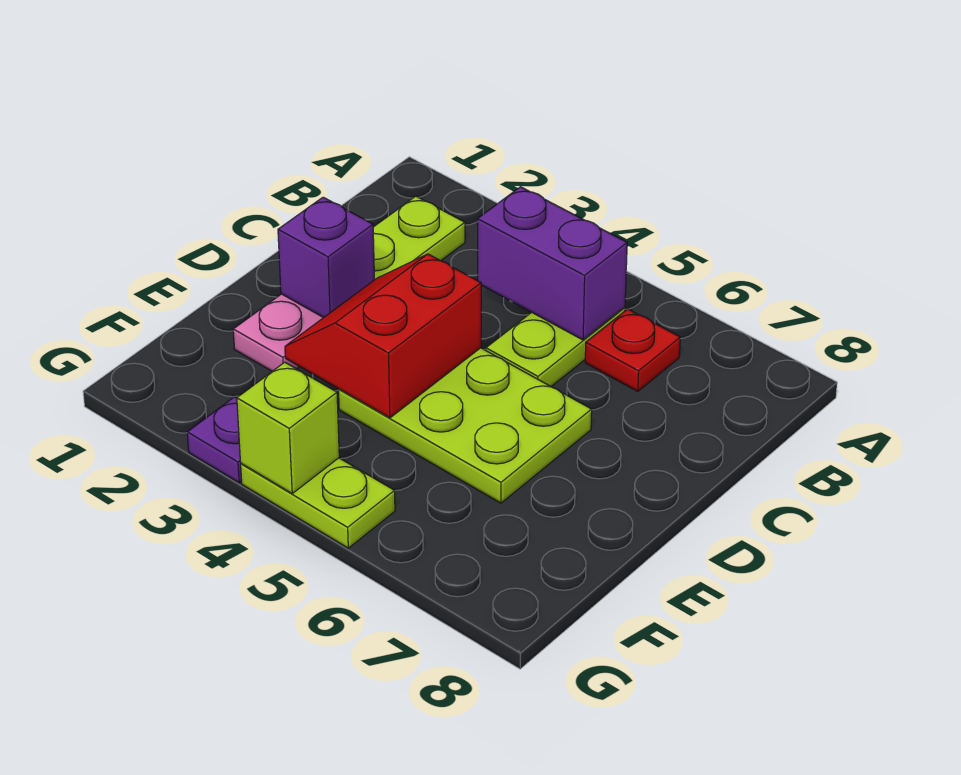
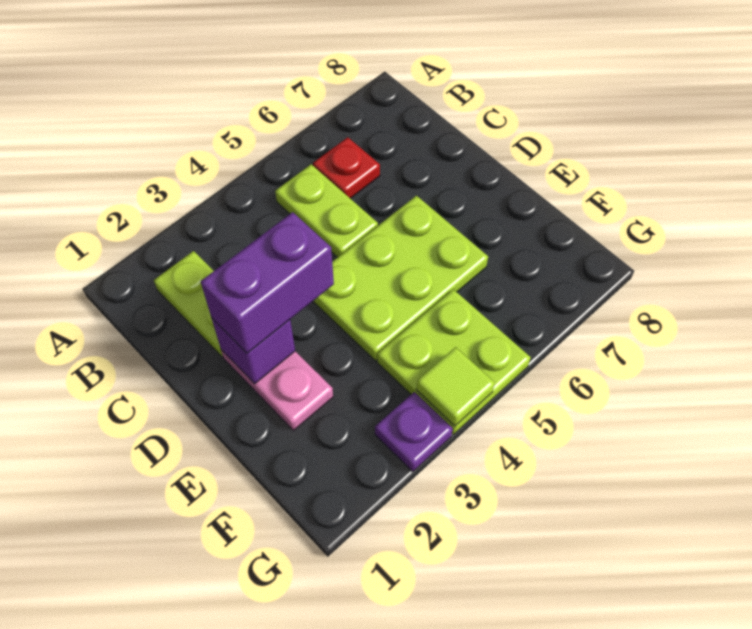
purple brick B4:B5 level 2 -> purple brick D2:D3 level 3
red slope D3:E4 level 2 top 4 -> none
lime plate G4:G5 level 1 -> lime plate F4:G5 level 1
lime brick G4 level 2 -> lime tile G4 level 2

